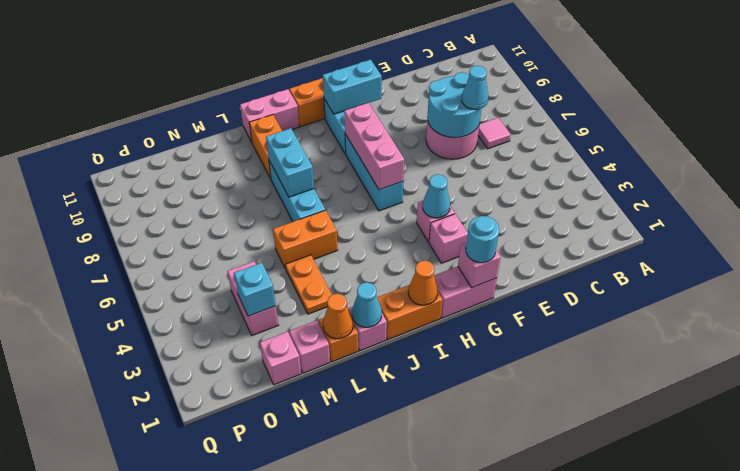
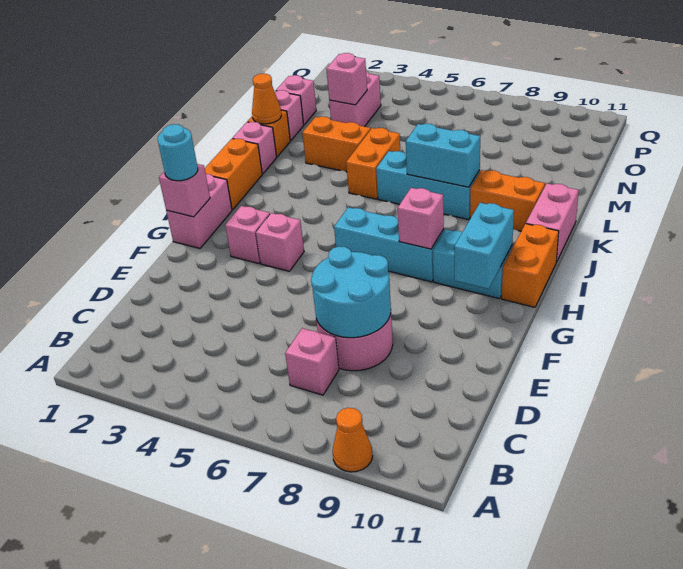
pink tile C7 level 1 -> pink brick C7 level 1
cyan cone D7 level 3 -> none
cyan cone G4 level 2 -> none
pink brick H6:H8 level 2 -> pink brick H8 level 2
orange cone I1 level 2 -> orange cone A9 level 1
cyan cone K1 level 2 -> none
orange plate L3:L4 level 1 -> orange brick L3:L4 level 1
pink brick N3:N4 level 1 -> pink brick N3:O3 level 1
cyan brick N3 level 2 -> pink brick N3 level 2

